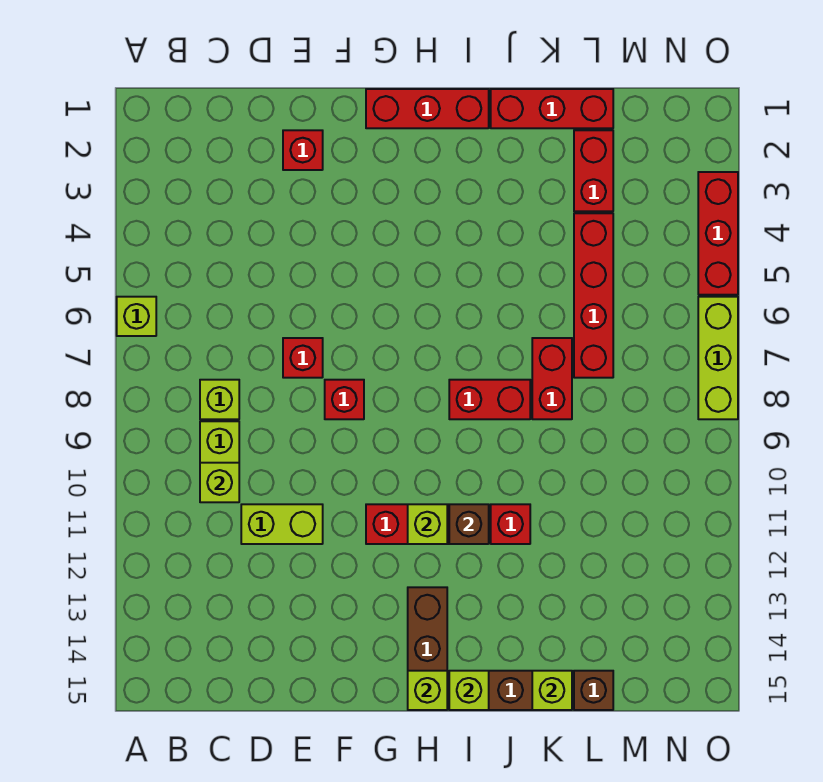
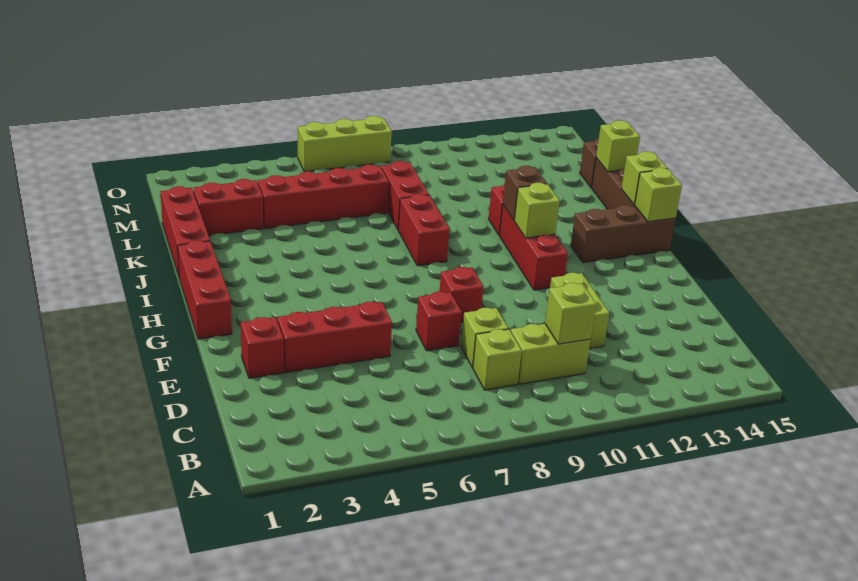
lime brick A6 level 1 -> lime brick D8 level 1
red brick K7:K8 level 1 -> red brick K8:L8 level 1
red brick O3:O5 level 1 -> red brick E3:E5 level 1

